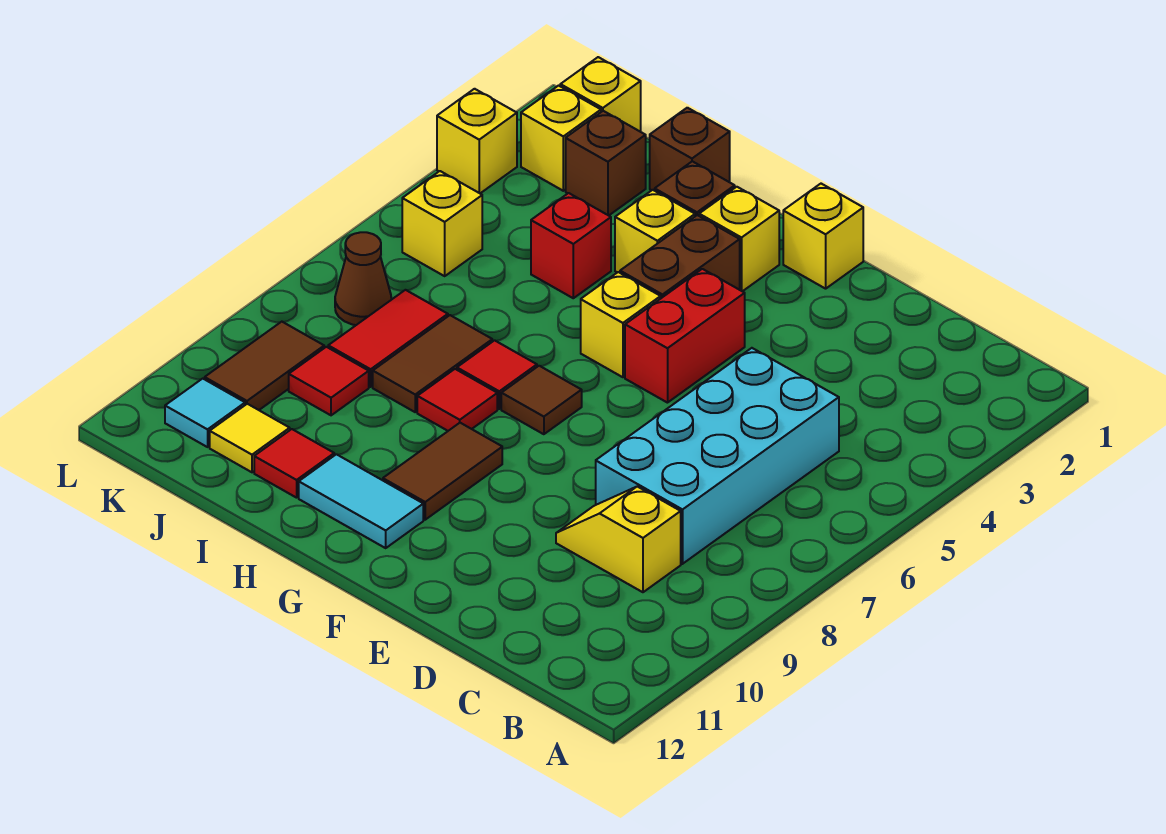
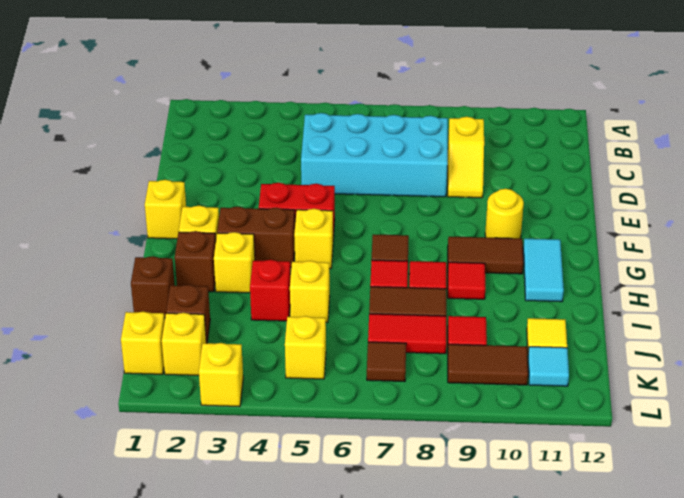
none -> yellow round brick F10 level 1
none -> yellow brick I5 level 1
red tile I11 level 1 -> red tile H9 level 1
brown cone K7 level 1 -> brown tile K7 level 1

